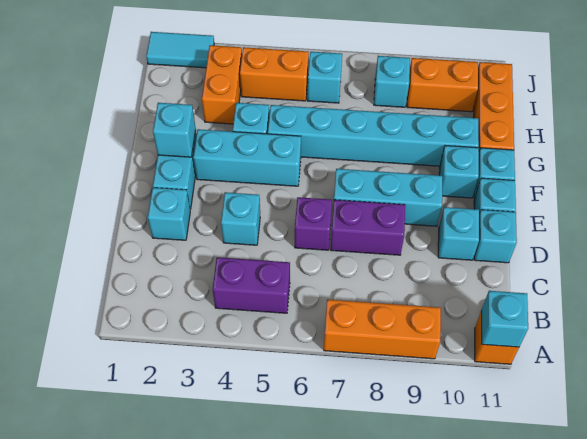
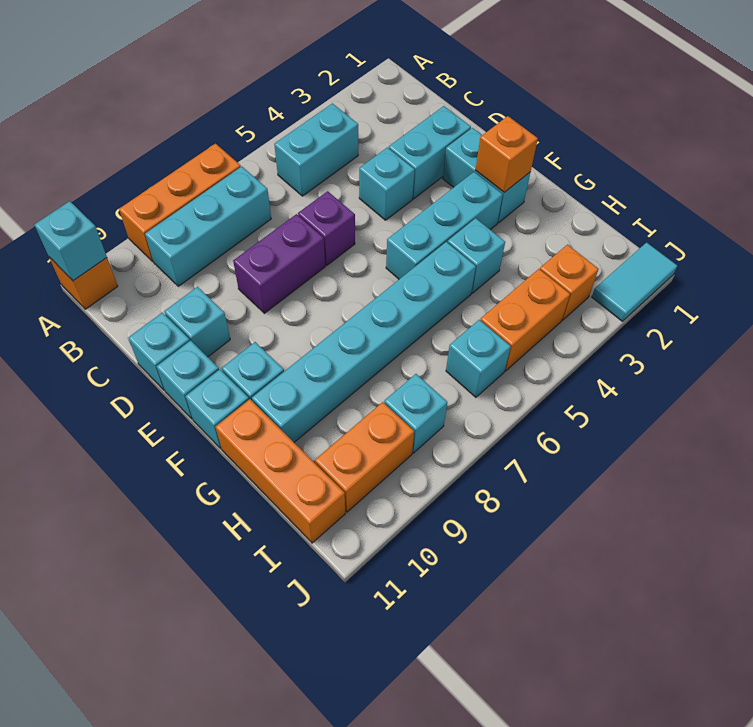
purple brick B4:B5 level 1 -> cyan brick B4:B5 level 1
cyan brick D2 level 1 -> cyan brick D2:D3 level 1
cyan brick E7:E9 level 1 -> cyan brick B7:B9 level 1
cyan brick F2 level 2 -> orange brick F2 level 2
orange brick H3:I3 level 1 -> orange brick I3 level 1

